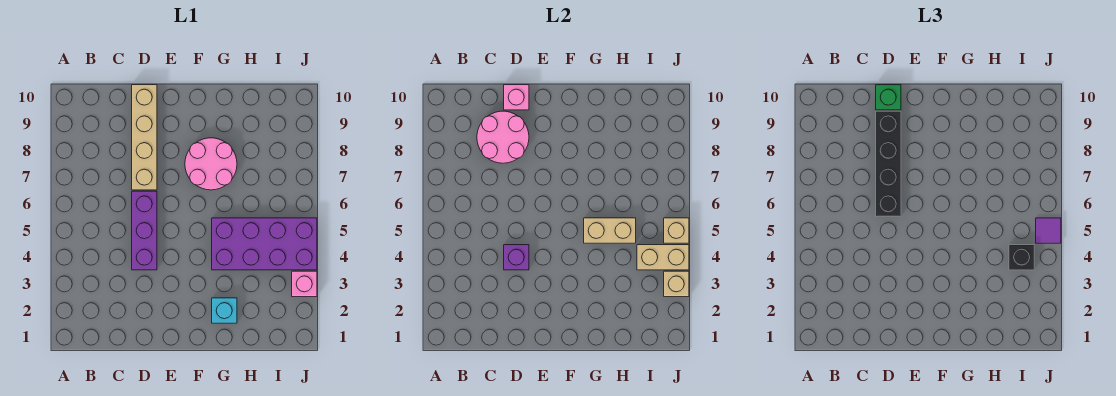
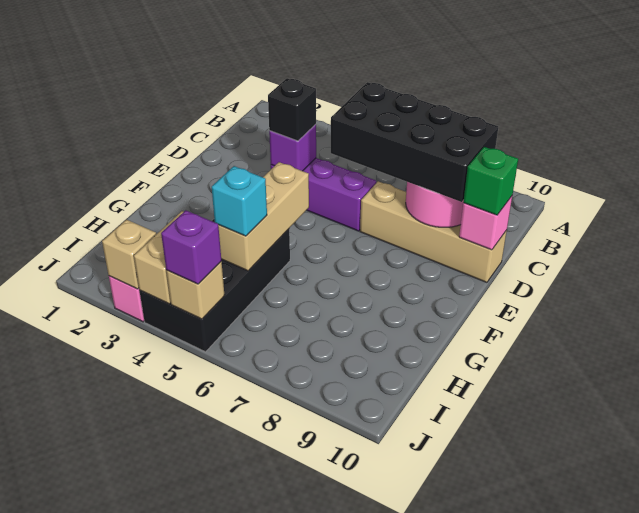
black brick D6:D9 level 3 -> black brick C6:D9 level 3
pink round brick F7:G8 level 1 -> none
cyan brick G2 level 1 -> cyan brick H5 level 3
purple brick G4:J5 level 1 -> black brick G4:J5 level 1
tan brick G5:H5 level 2 -> tan brick F5:H5 level 2
black brick I4 level 3 -> black brick D4 level 3
purple tile J5 level 3 -> purple brick J5 level 3

